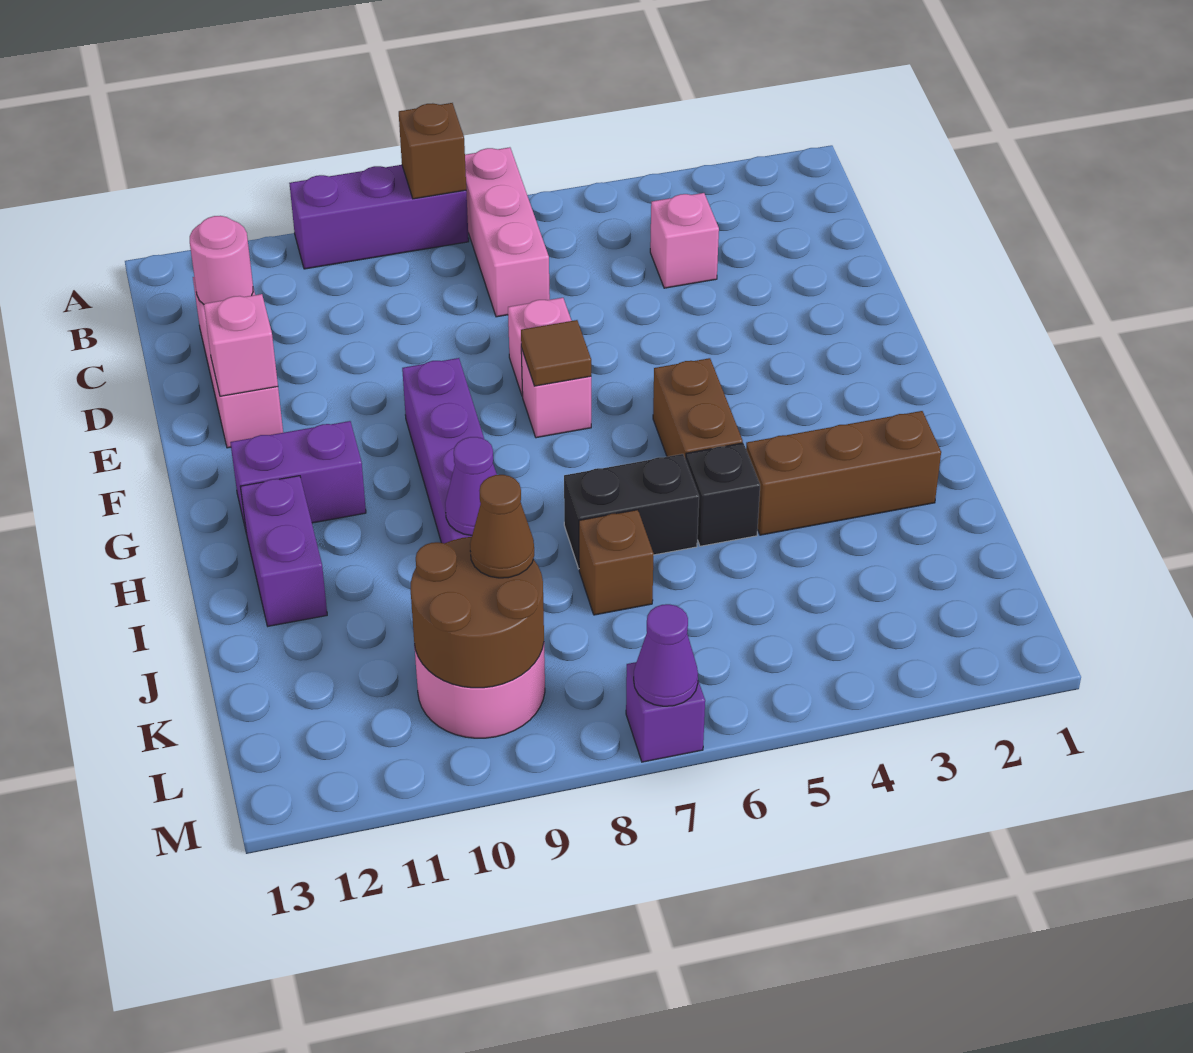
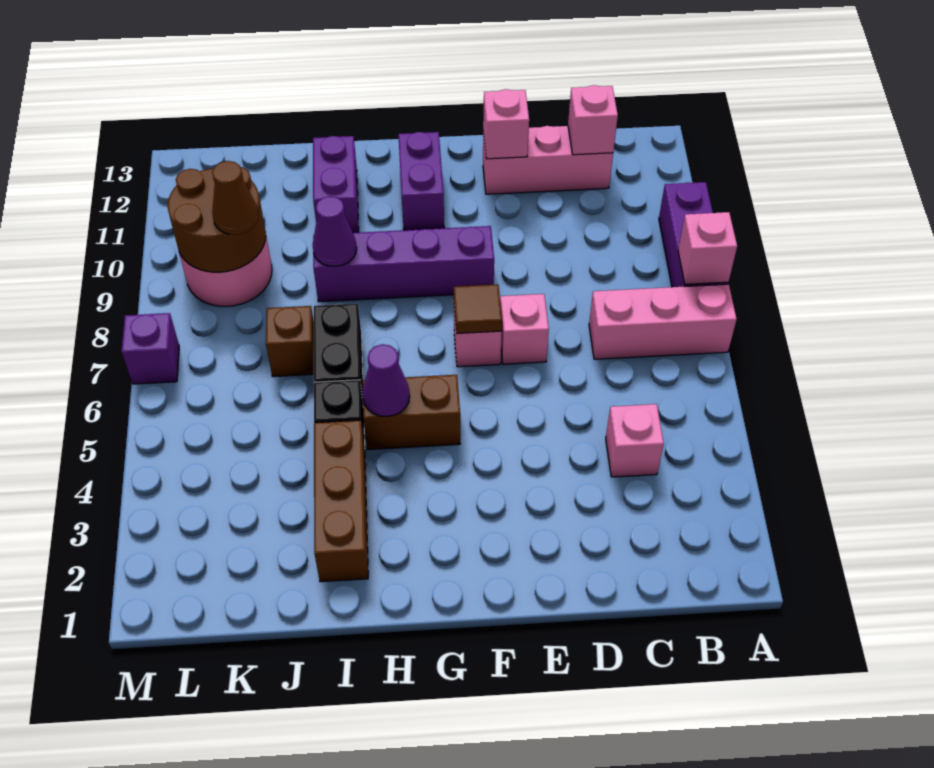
brown brick A8 level 2 -> pink brick A8 level 2
pink round brick C12 level 2 -> pink brick C12 level 2
purple brick H12:I12 level 1 -> purple brick I11:I12 level 1
purple cone M7 level 2 -> purple cone H5 level 2

